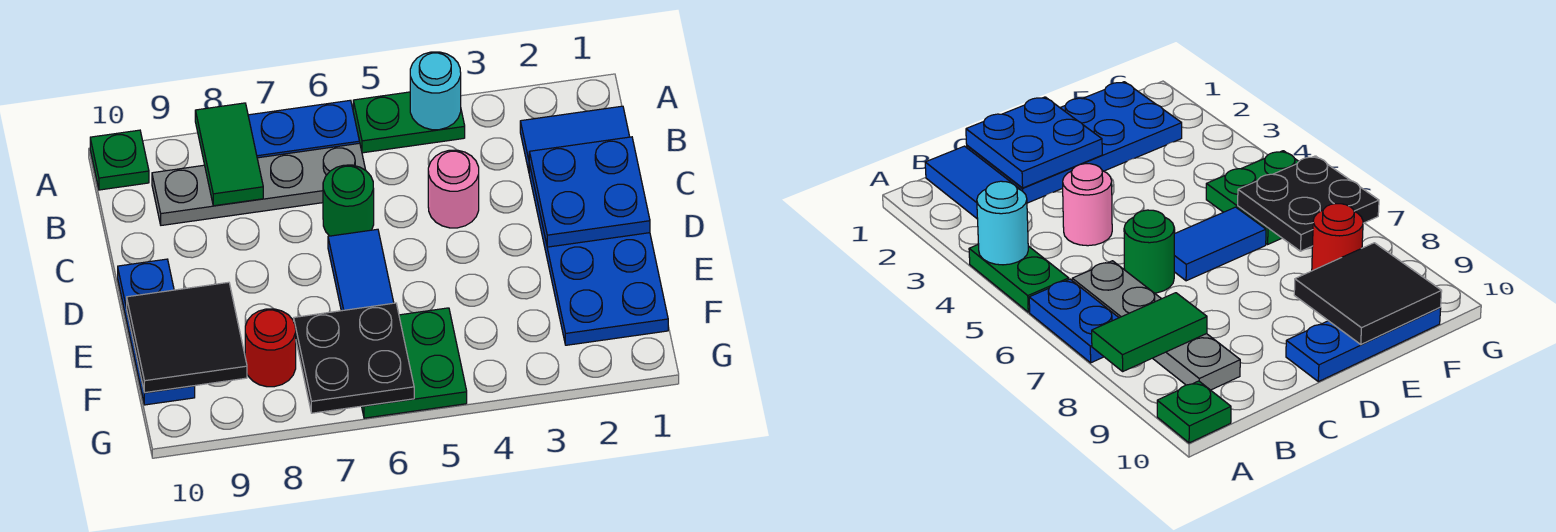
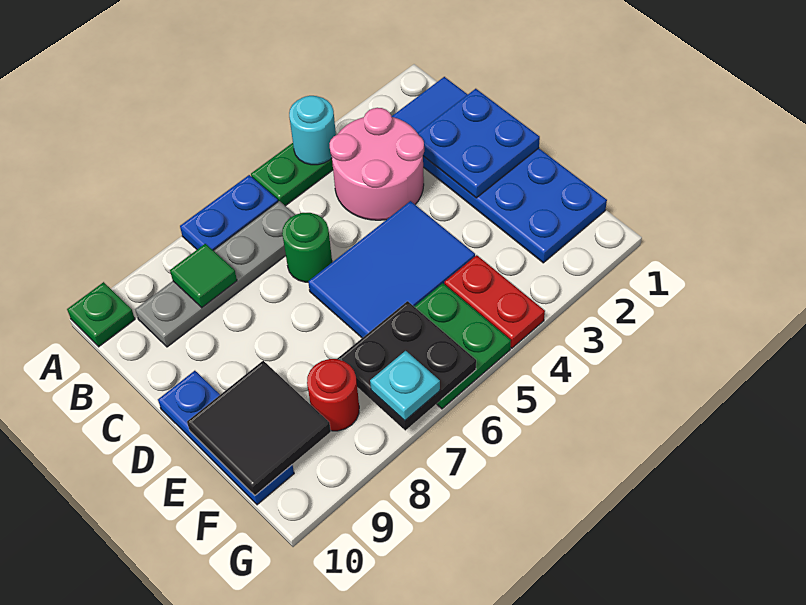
green tile A8:B8 level 2 -> green tile B8 level 2
pink round brick C4 level 1 -> pink round brick B3:C4 level 1
blue tile D6:E6 level 1 -> blue tile D4:E6 level 1
none -> red plate F4:G4 level 1
none -> cyan plate G7 level 3

